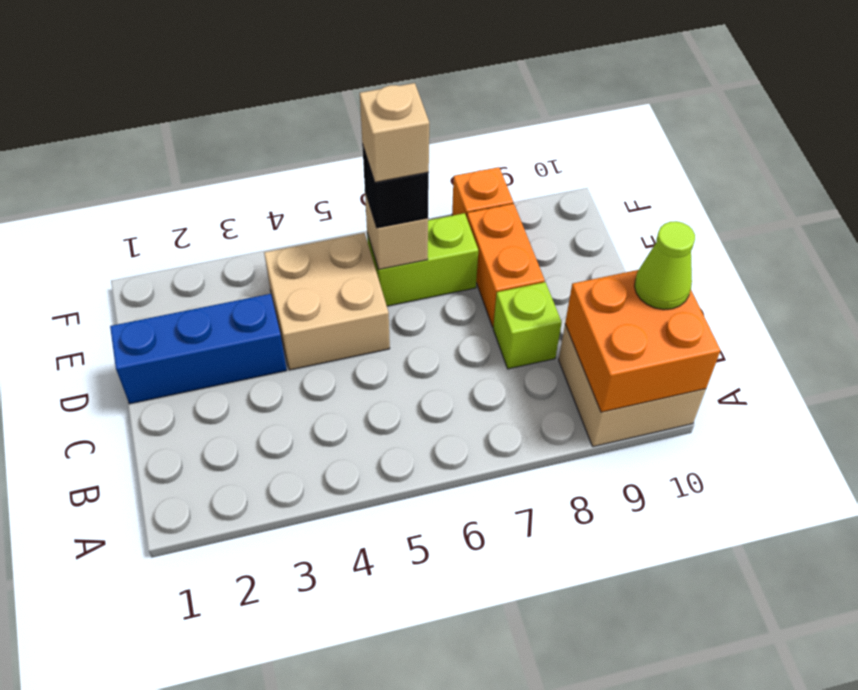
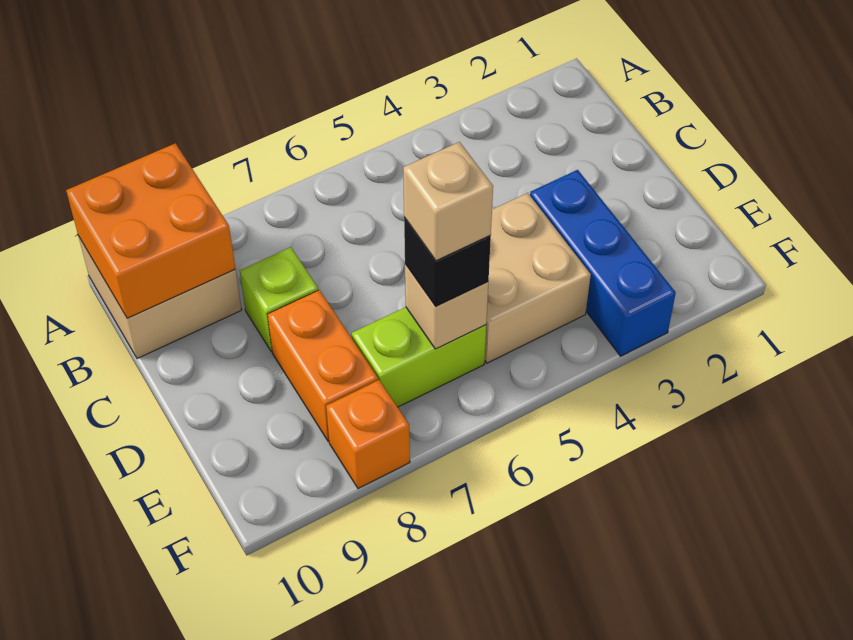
lime cone B10 level 3 -> none
blue brick D1:D3 level 1 -> blue brick D3:F3 level 1

